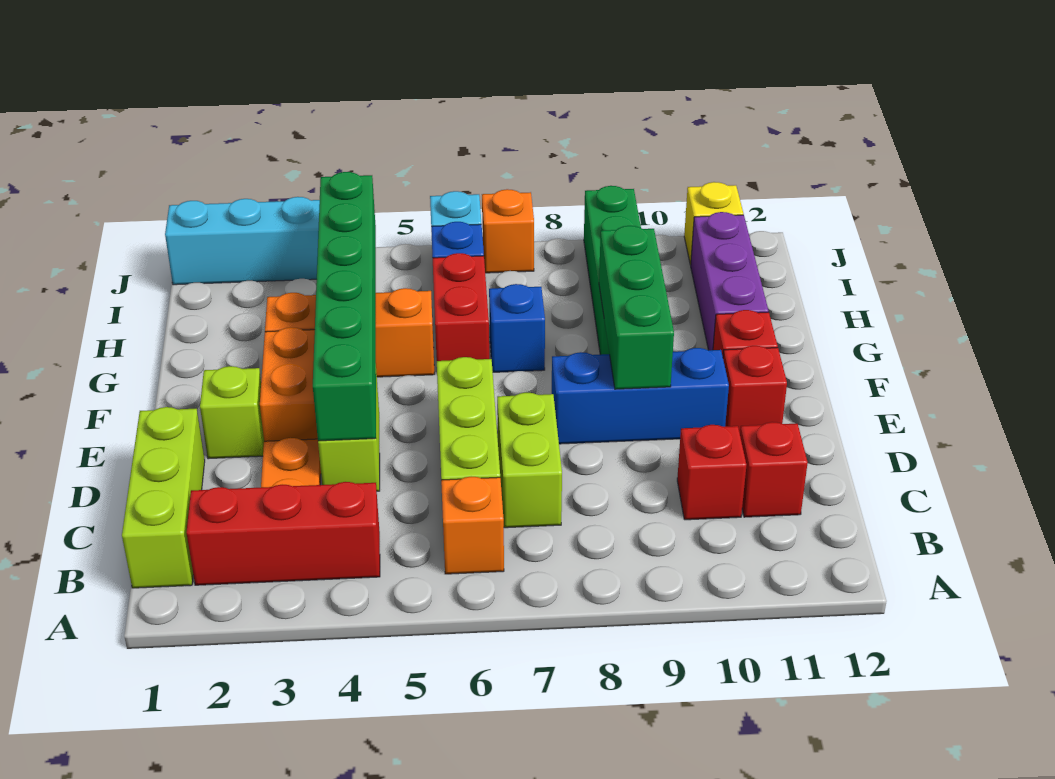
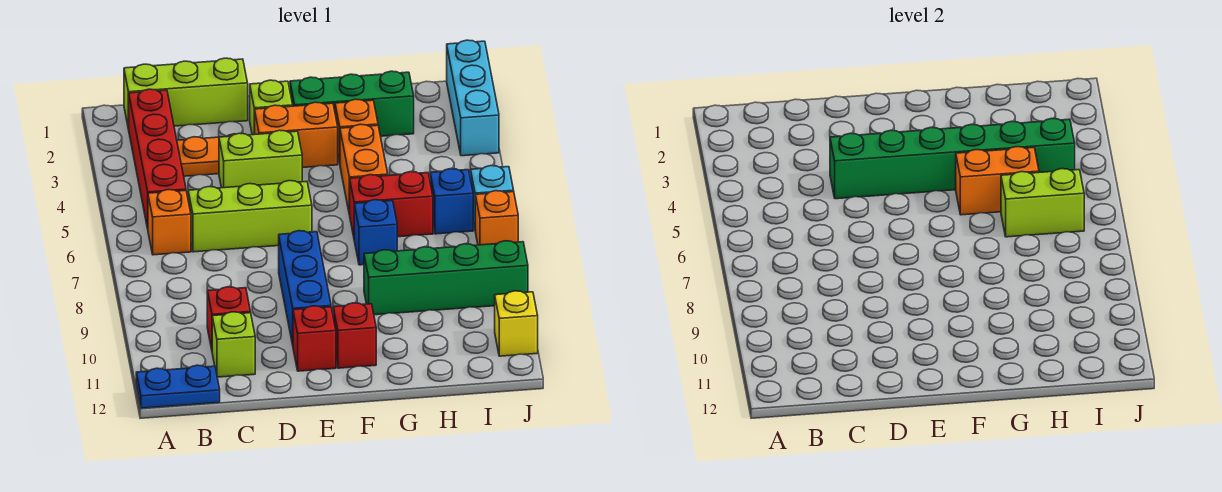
none -> blue plate A12:B12 level 1
red brick B2:B4 level 1 -> red brick B2:B5 level 1
lime brick C7:D7 level 1 -> lime brick H6:I6 level 2
red brick C11 level 1 -> lime brick C11 level 1
green brick E9:G9 level 2 -> green brick F2:H2 level 1
none -> orange brick G5:H5 level 2
purple brick G11:I11 level 1 -> none

